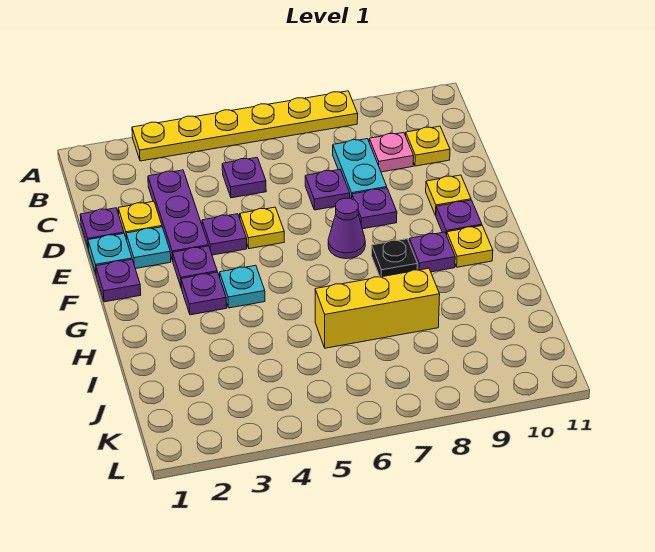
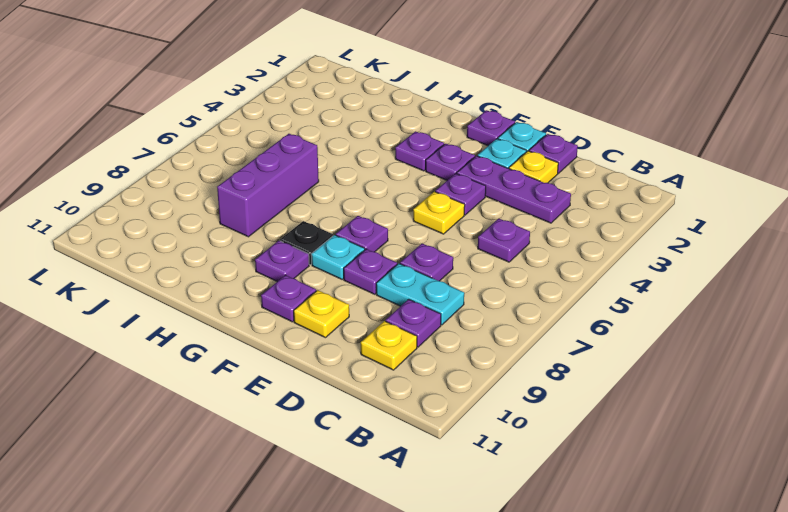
yellow plate A3:A8 level 1 -> none
pink plate C9 level 1 -> purple plate C9 level 1
purple cone F7 level 1 -> purple plate F7 level 1
cyan plate G4 level 1 -> cyan plate F8 level 1
yellow plate G10 level 1 -> none
yellow brick I6:I8 level 1 -> purple brick I6:I8 level 1

